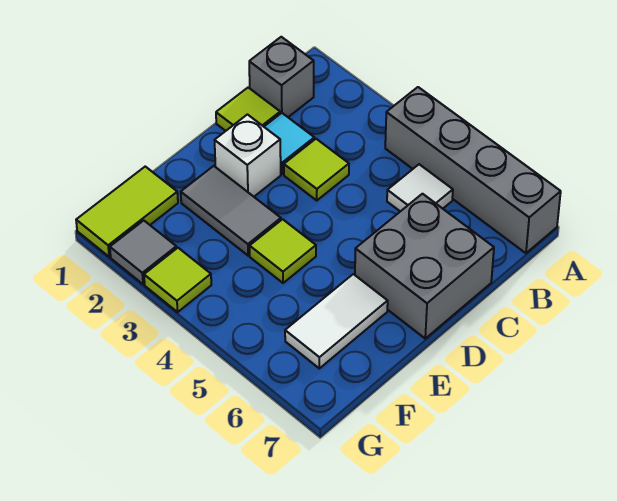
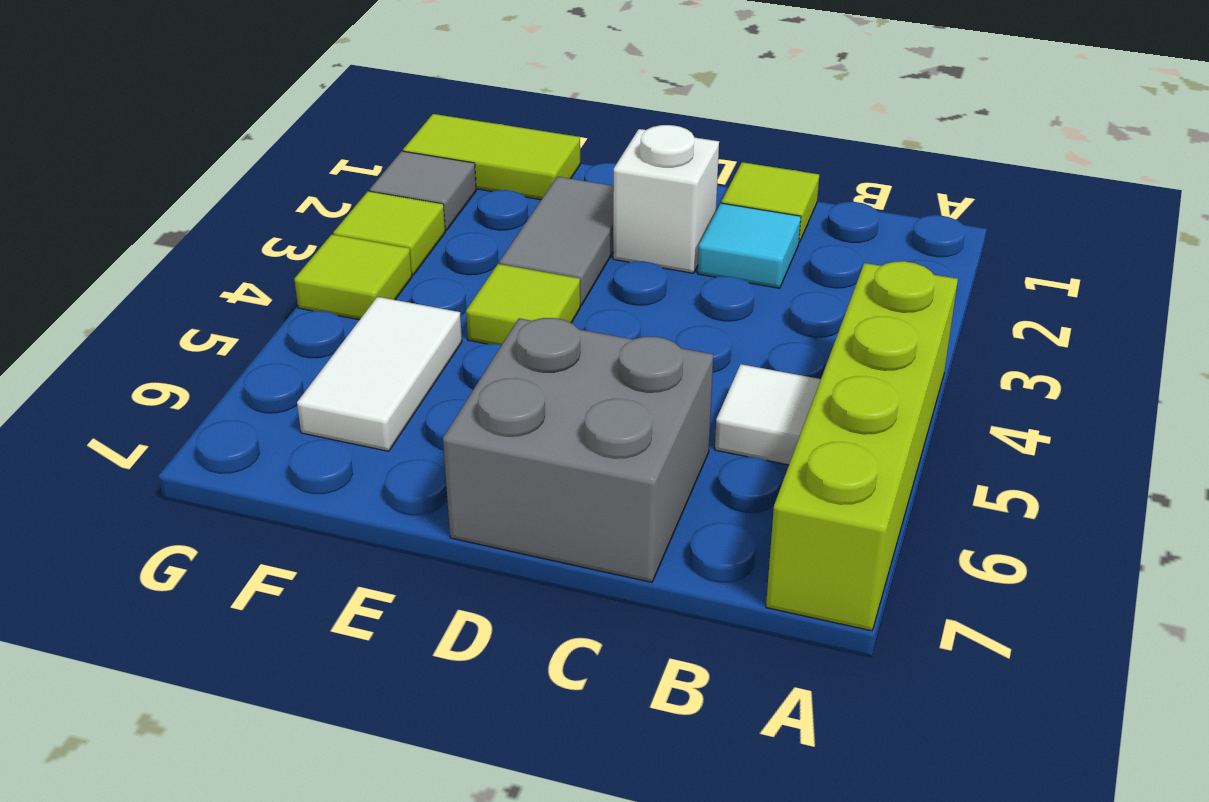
grey brick A4:A7 level 1 -> lime brick A4:A7 level 1
grey brick B1 level 1 -> none
lime tile C3 level 1 -> lime tile G4 level 1
white tile E6:F6 level 1 -> white tile F5:F6 level 1

